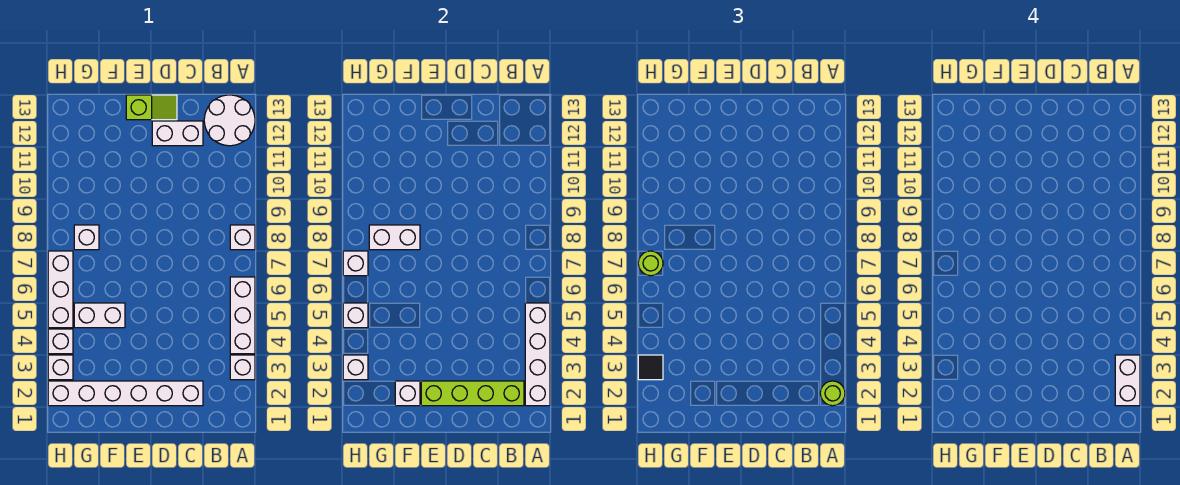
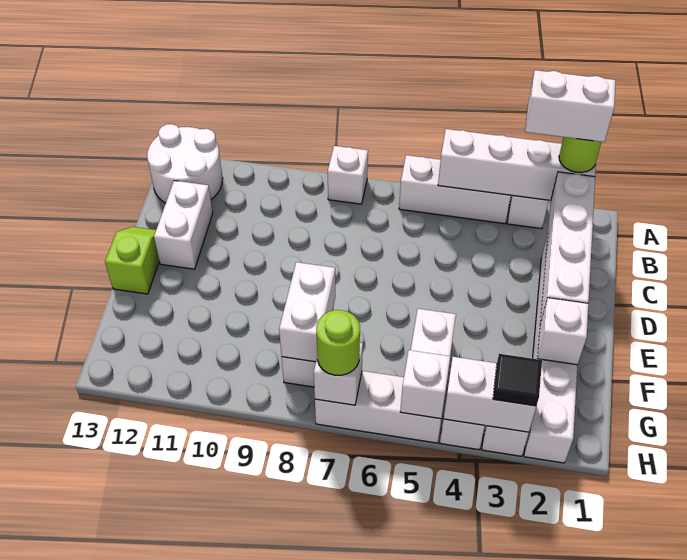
lime brick B2:E2 level 2 -> white brick B2:E2 level 2
white brick H3 level 2 -> white brick H3:H4 level 2

